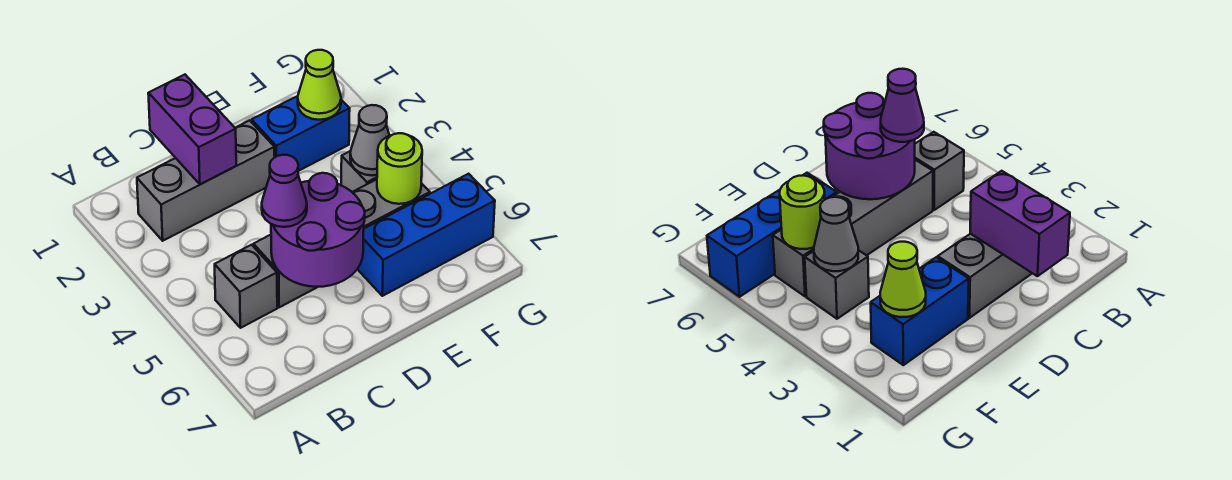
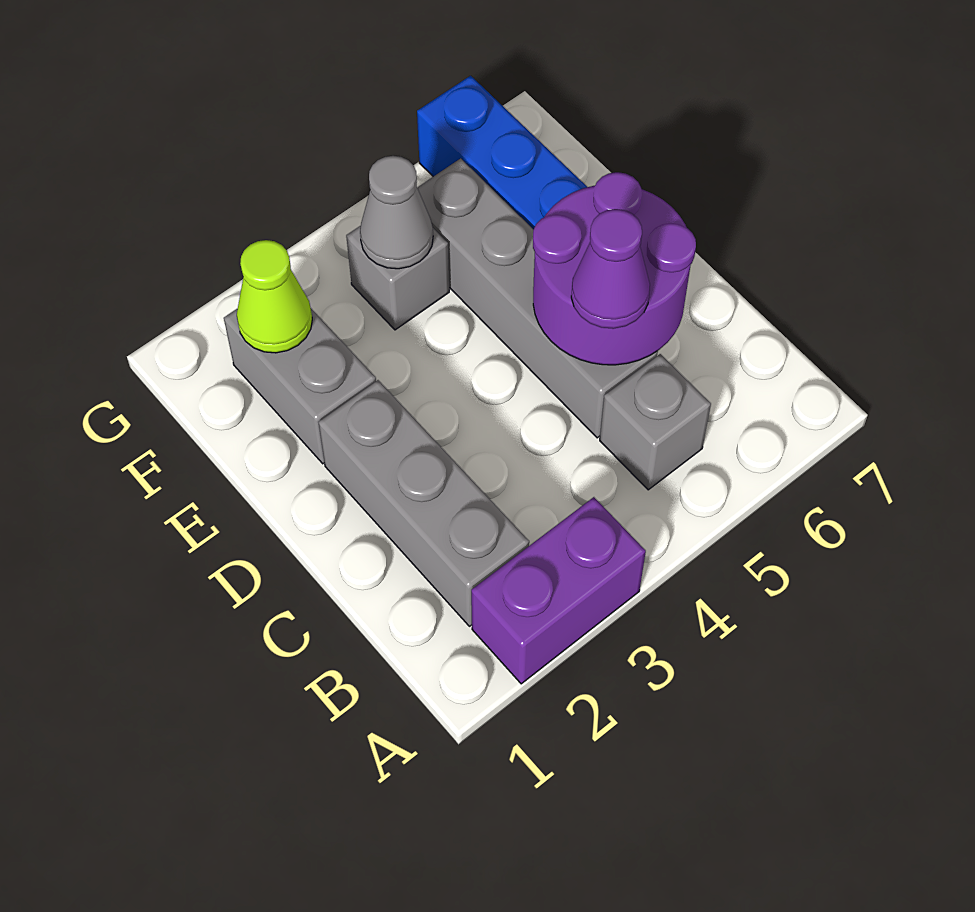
purple brick C1:C2 level 2 -> purple brick A2:A3 level 1
blue brick E2:F2 level 1 -> grey brick E2:F2 level 1
lime round brick F5 level 2 -> none

